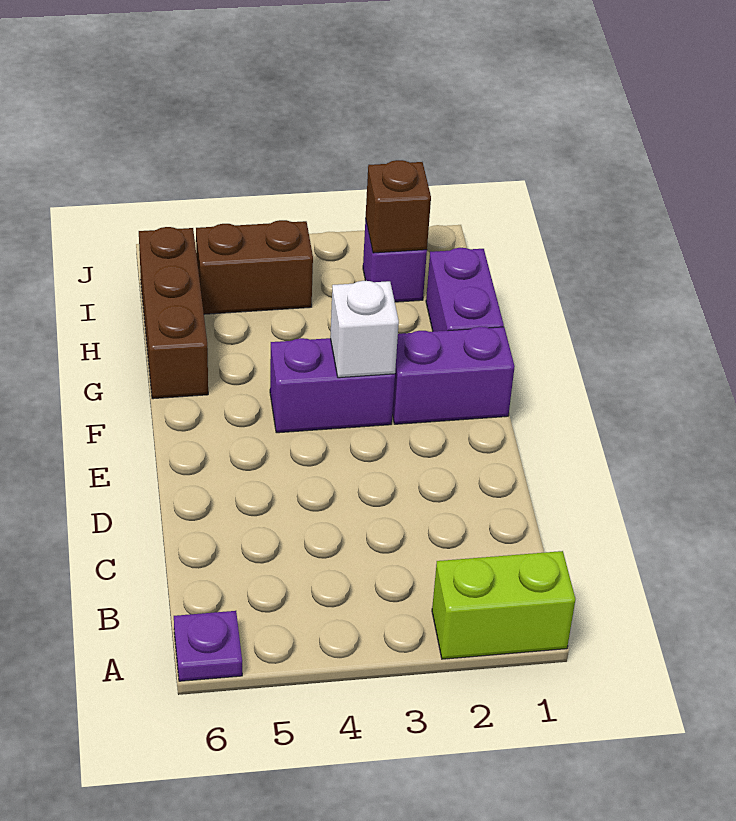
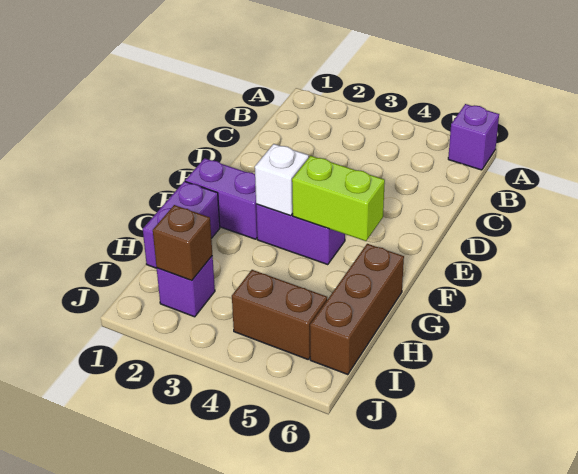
lime brick A1:A2 level 1 -> lime brick F4:F5 level 2
purple plate A6 level 1 -> purple brick A6 level 1

